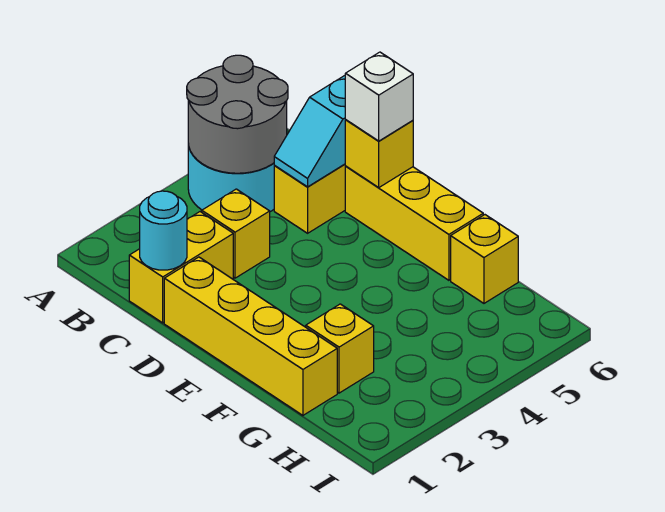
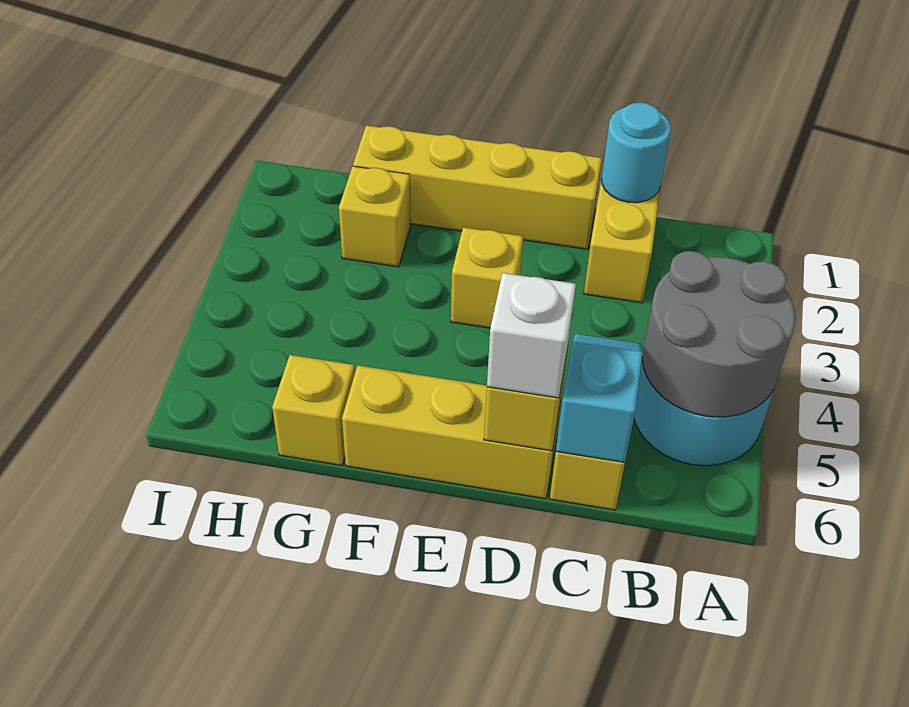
yellow brick C3 level 1 -> yellow brick E3 level 1

